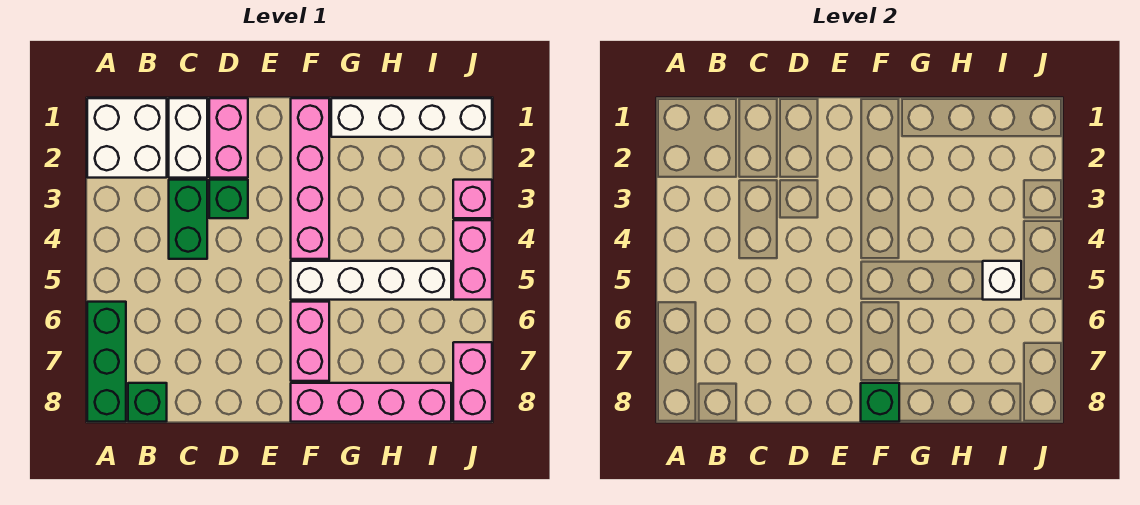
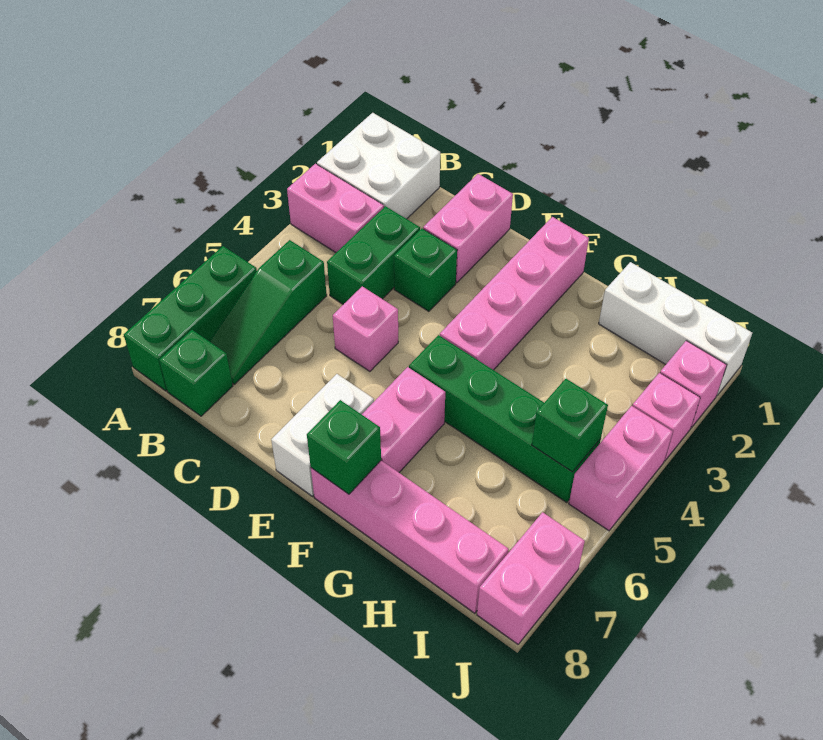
none -> pink brick A3:B3 level 1
none -> green slope B5:B7 level 1 top 5
white brick C1:C2 level 1 -> white brick E7:E8 level 1
none -> pink brick D5 level 1
white brick F5:I5 level 1 -> green brick F5:I5 level 1
white brick G1:J1 level 1 -> white brick H1:J1 level 1
white brick I5 level 2 -> green brick I5 level 2
none -> pink brick J2 level 1

